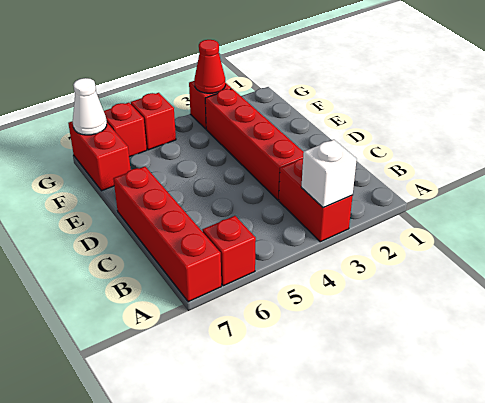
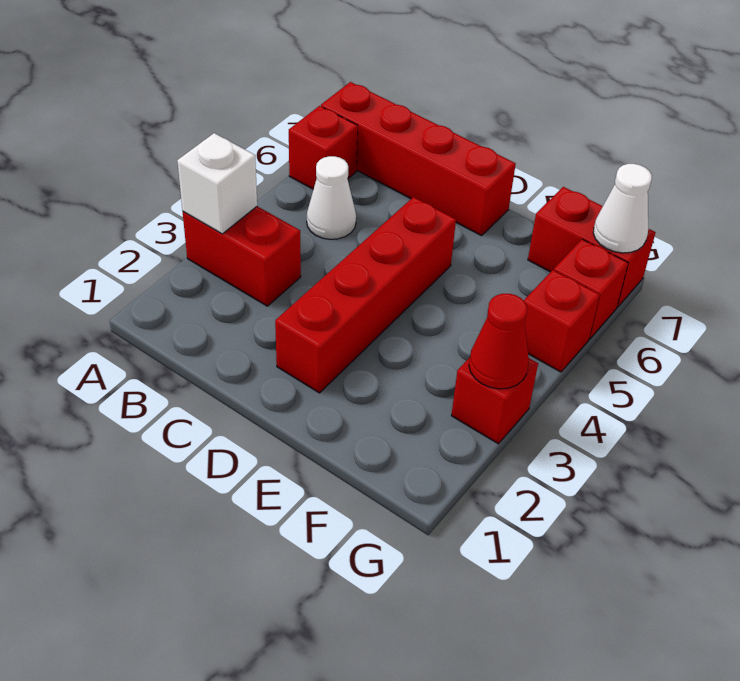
none -> white cone B5 level 1
red brick C3:F3 level 1 -> red brick D2:D5 level 1

